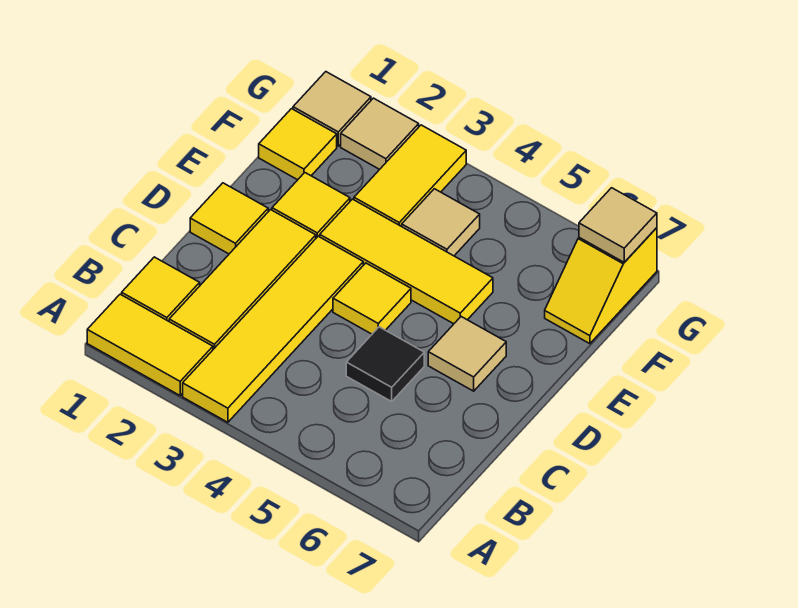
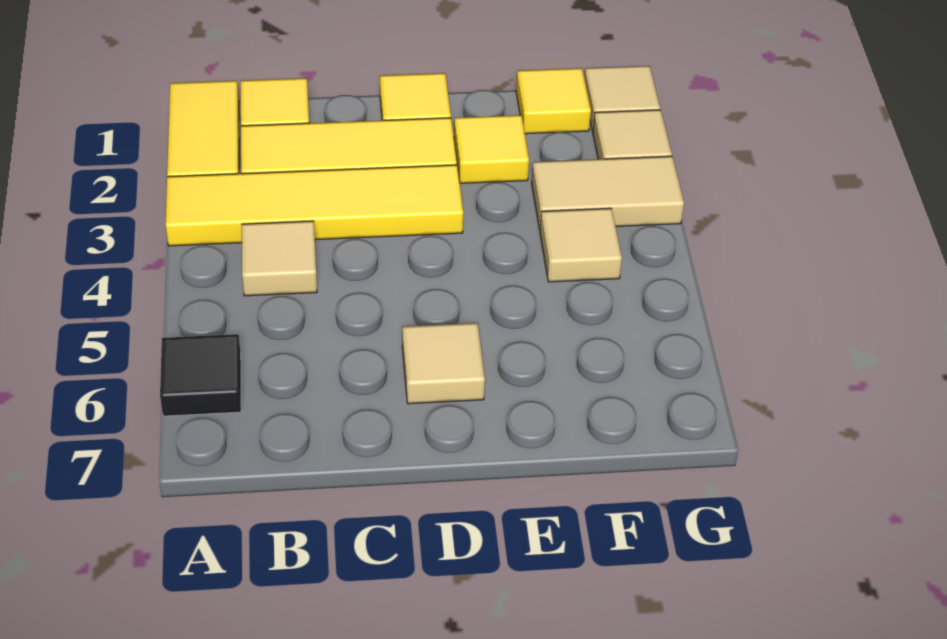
black tile C5 level 1 -> black tile A6 level 1
yellow tile D4 level 1 -> none
yellow tile E3:E5 level 1 -> none
yellow tile F3:G3 level 1 -> tan tile F3:G3 level 1
yellow slope F7:G7 level 1 top G -> none
tan tile G7 level 2 -> tan tile B4 level 1

